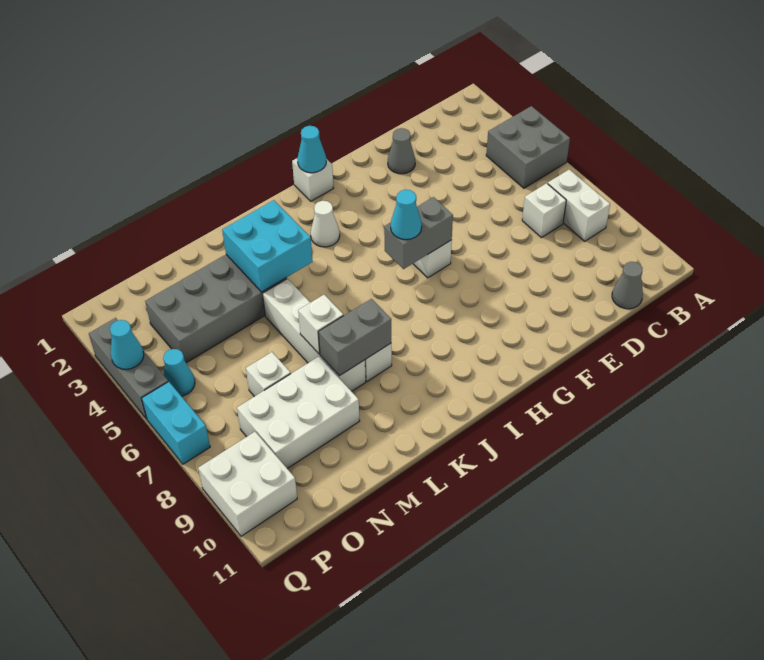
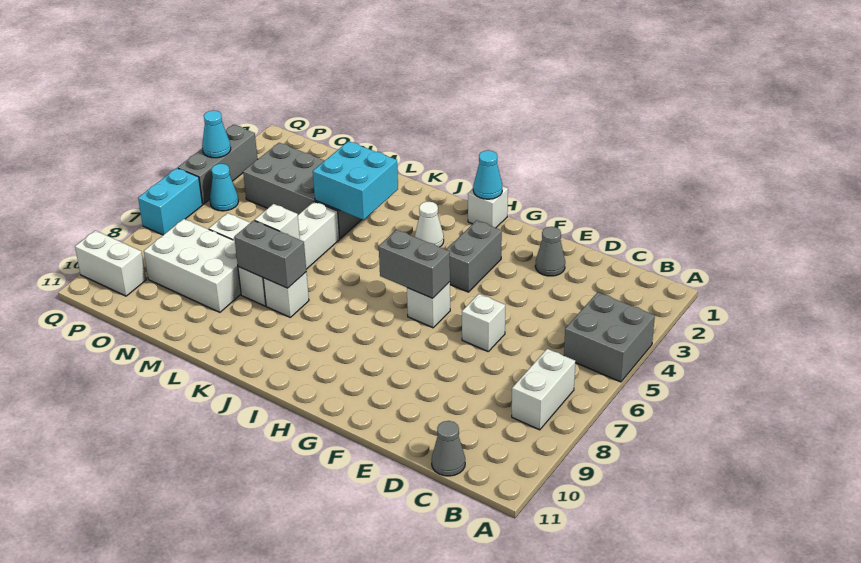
white brick C7 level 1 -> white brick E6 level 1
none -> grey brick G3:G4 level 1
cyan cone H6 level 3 -> none
white brick P9:Q10 level 1 -> white brick P10:Q10 level 1

